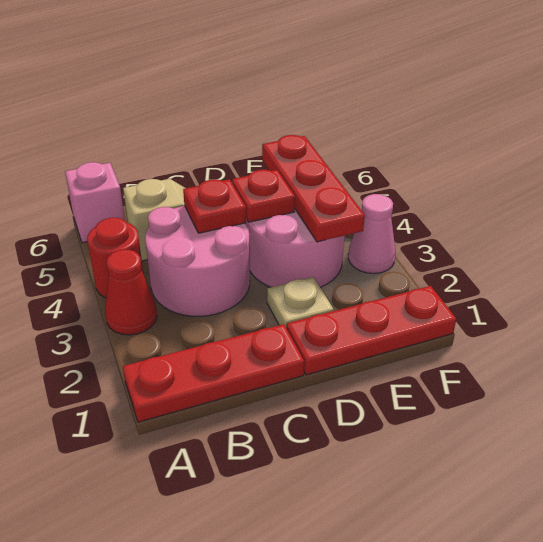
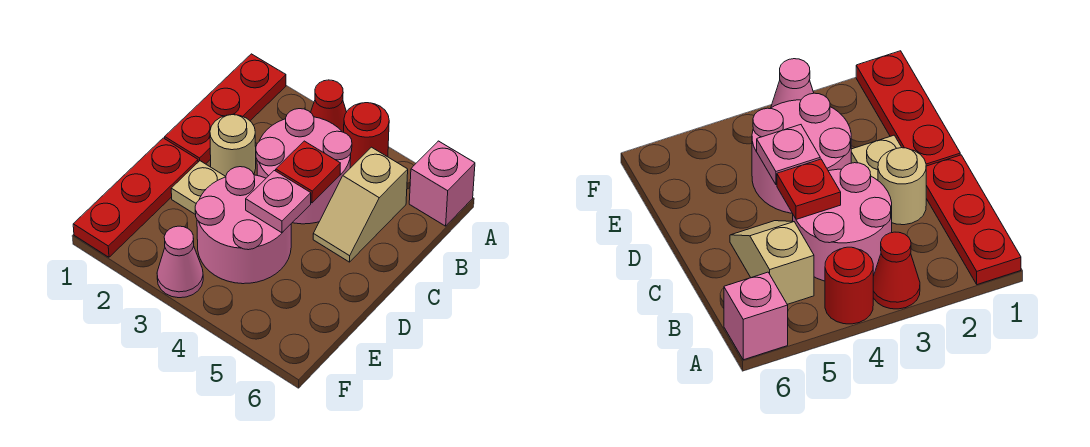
none -> tan round brick C2 level 1
red plate D4 level 2 -> pink plate D4 level 2
red plate E3:E5 level 2 -> none

